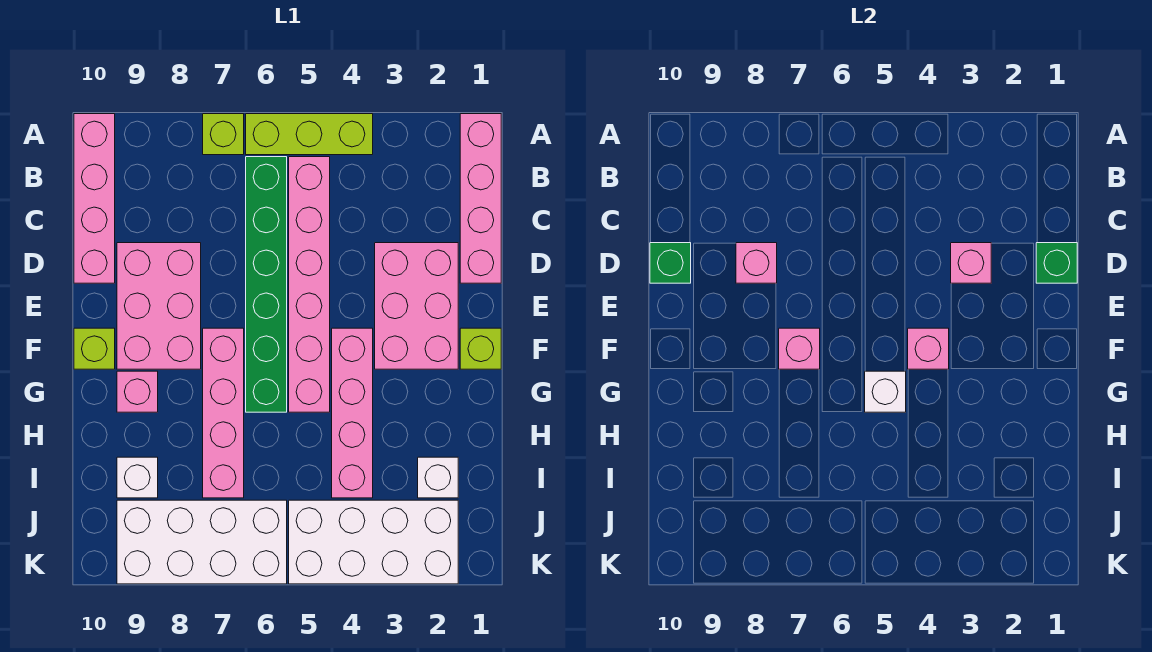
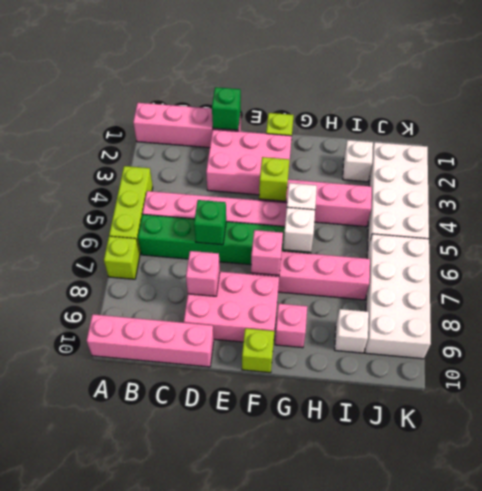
pink brick D3 level 2 -> none
green brick D10 level 2 -> green brick D6 level 2
pink brick F4 level 2 -> lime brick F4 level 2
none -> white brick G6 level 2

